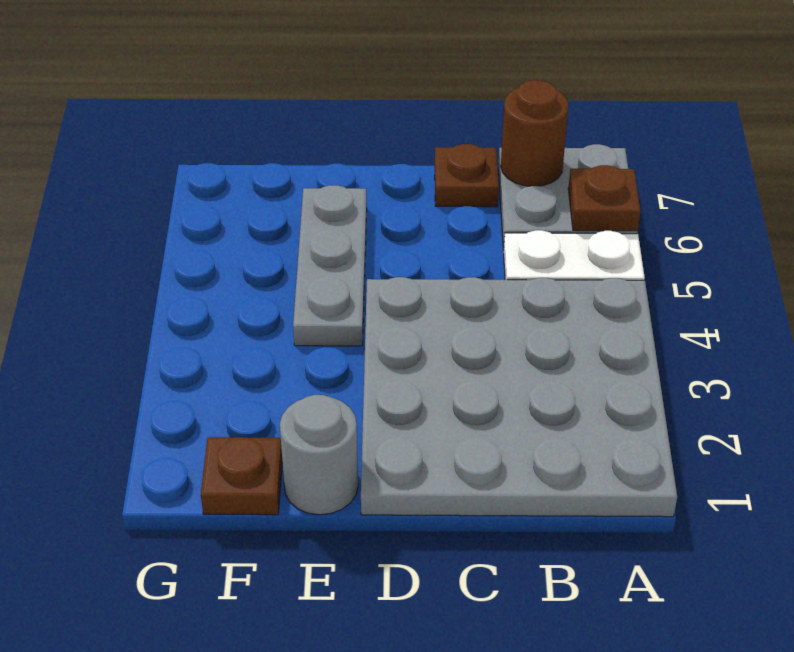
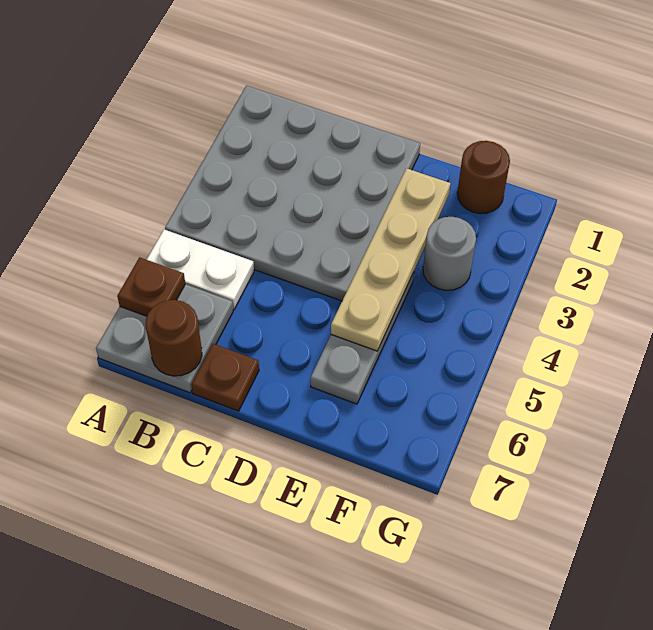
grey round brick E1 level 1 -> grey round brick F3 level 1
none -> tan plate E2:E5 level 2
brown plate F1 level 1 -> brown round brick F1 level 1

